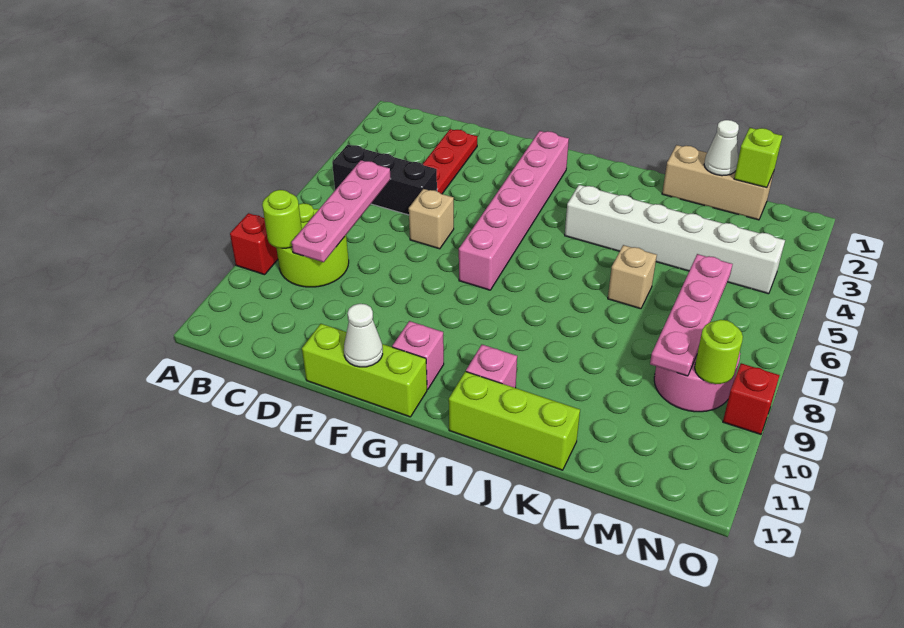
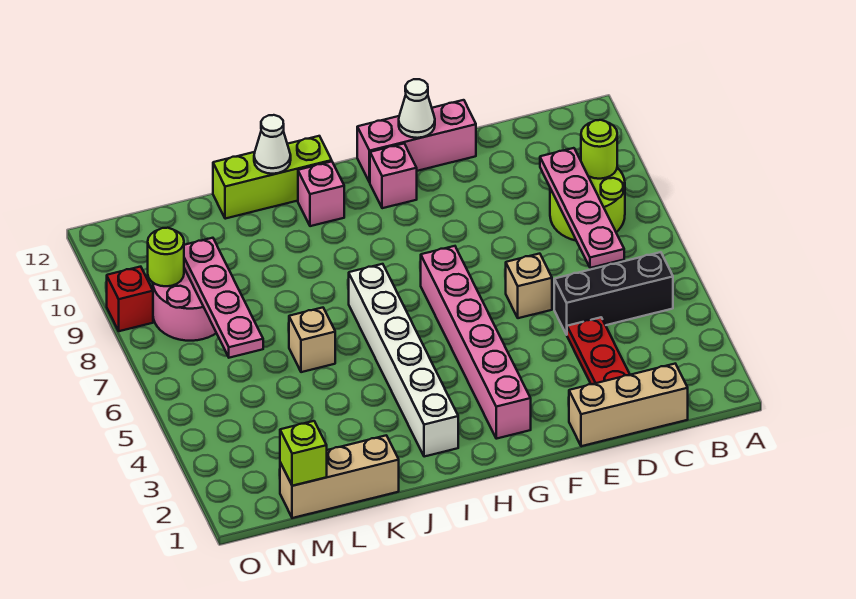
red brick A9 level 1 -> none
none -> tan brick C1:E1 level 1
lime brick E12:G12 level 1 -> pink brick E12:G12 level 1
white brick I4:N4 level 1 -> white brick I2:I7 level 1
white cone L1 level 2 -> white cone J12 level 2

